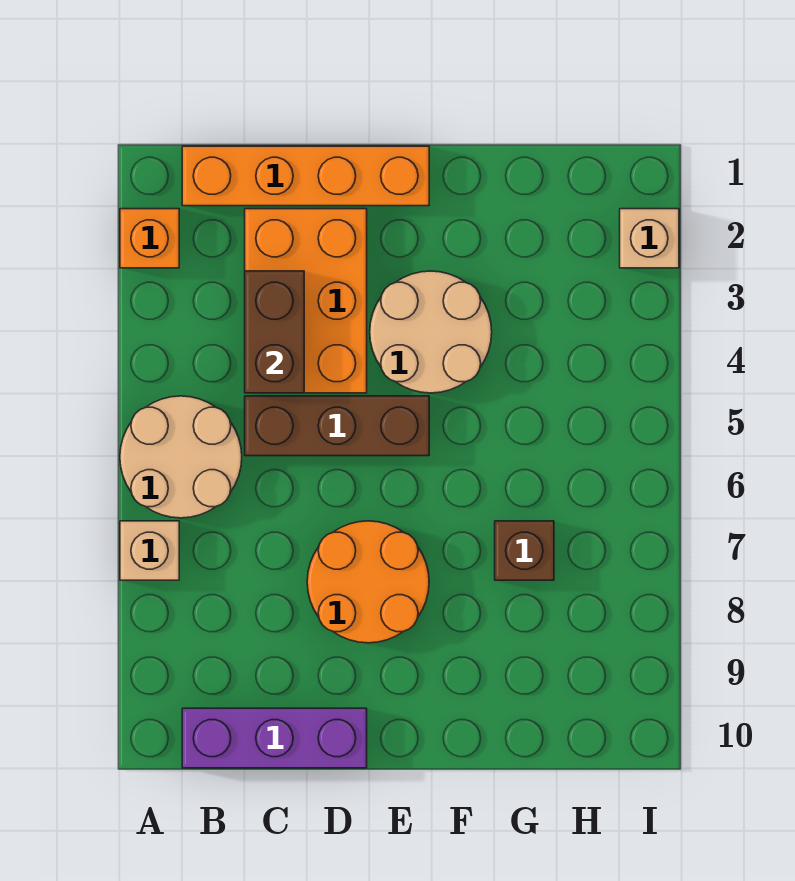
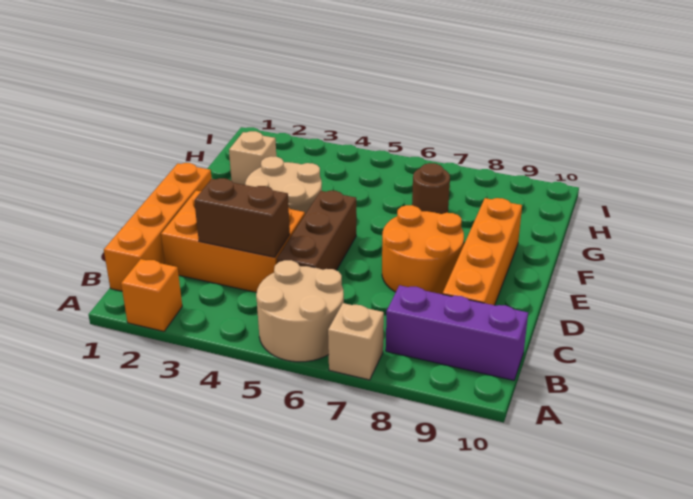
purple brick B10:D10 level 1 -> purple brick B8:B10 level 1
none -> orange brick C9:F9 level 1
brown brick G7 level 1 -> brown round brick G7 level 1
tan brick I2 level 1 -> tan brick G2 level 1

